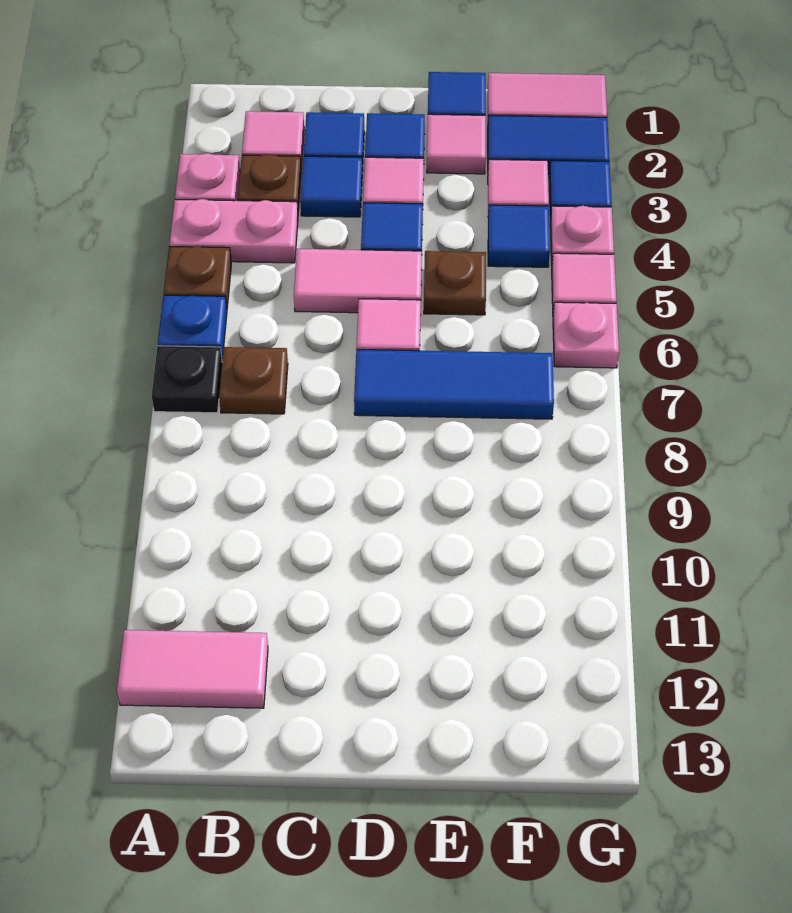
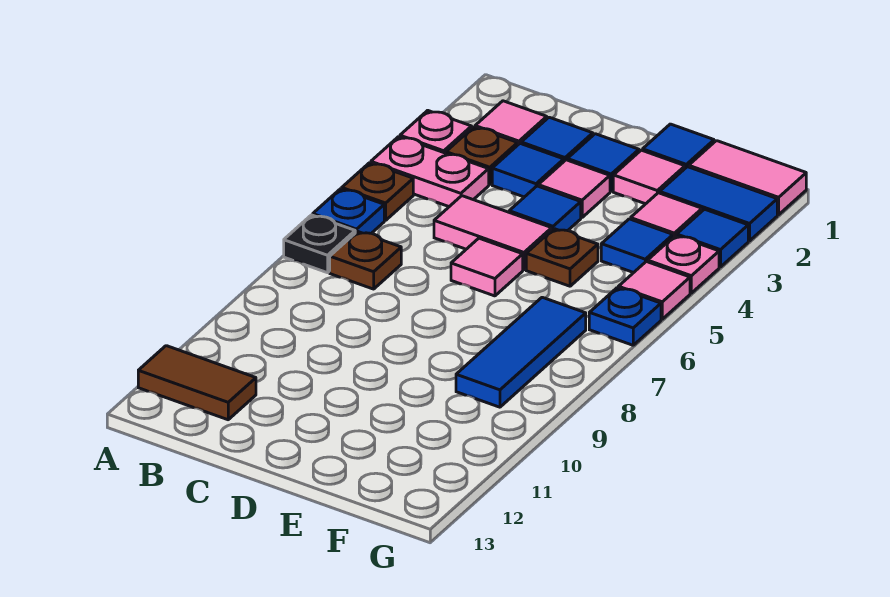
pink tile A12:B12 level 1 -> brown tile A12:B12 level 1
blue tile D7:F7 level 1 -> blue tile F7:F9 level 1
pink plate G6 level 1 -> blue plate G6 level 1

